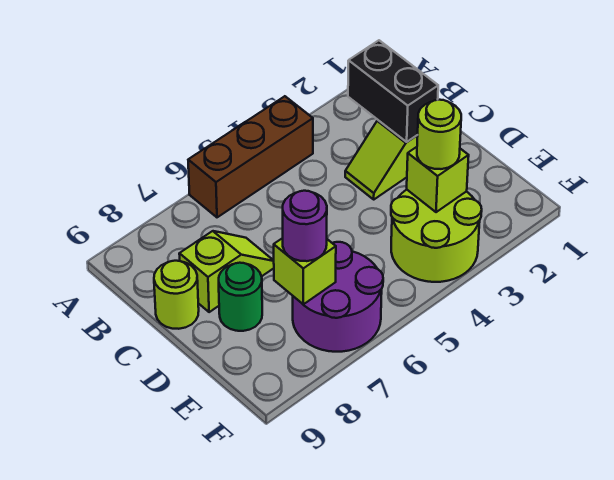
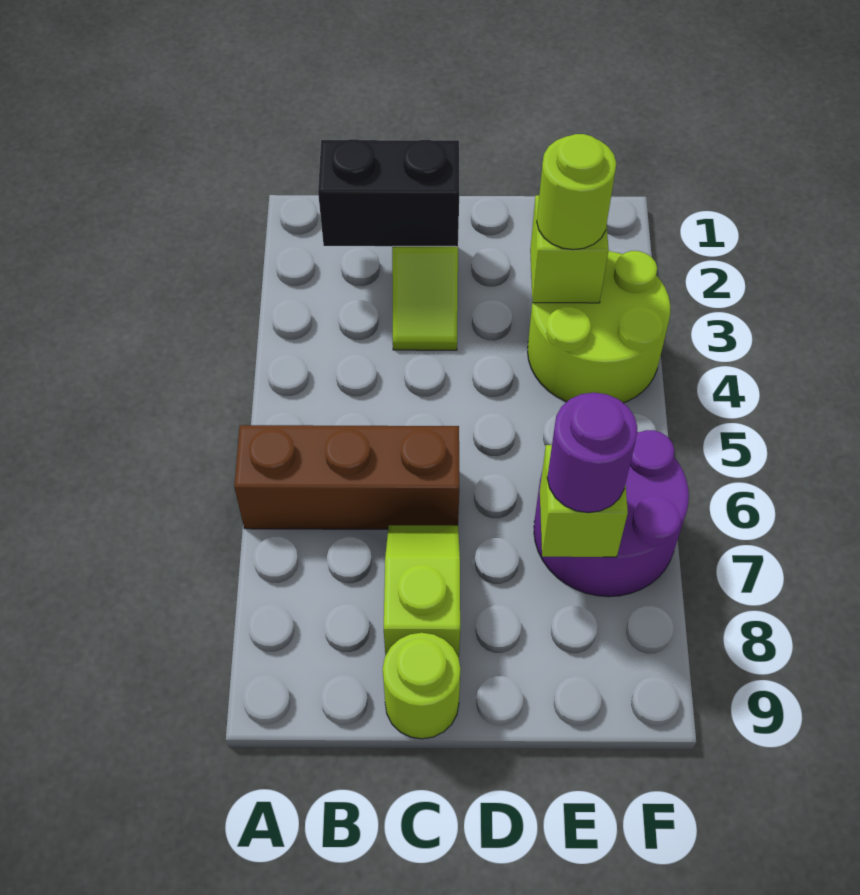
brown brick A4:A6 level 1 -> brown brick A6:C6 level 1
green round brick D8 level 1 -> none

